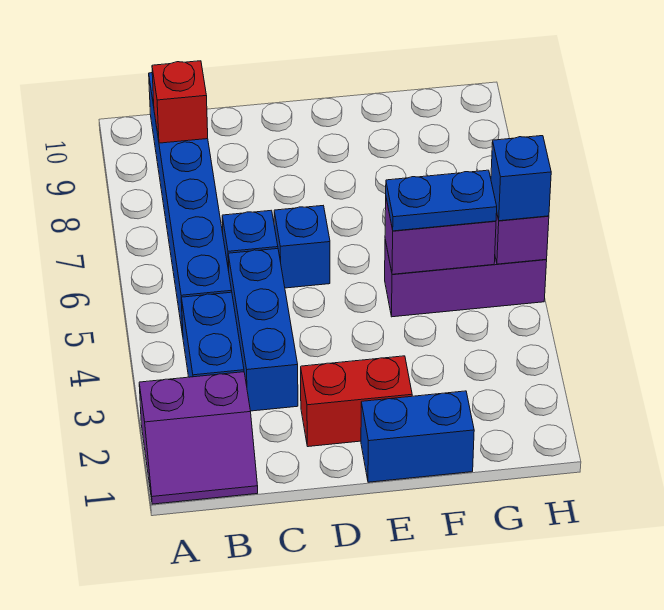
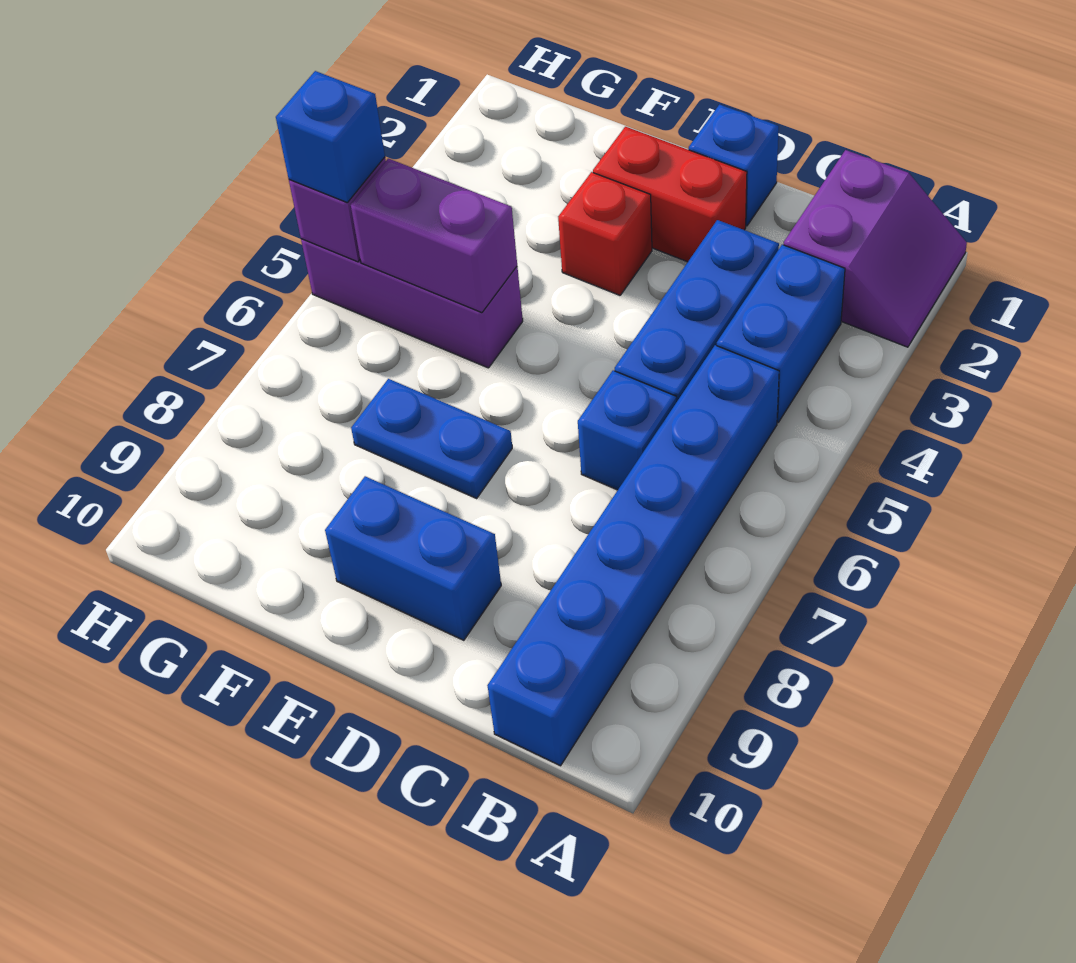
purple slope A1:B2 level 1 top 2 -> purple slope A1:B2 level 1 top B
red brick B9 level 2 -> red brick E3 level 1
blue brick D6 level 1 -> blue brick D1 level 1
blue brick E1:F1 level 1 -> blue brick D9:E9 level 1
blue plate F5:G5 level 3 -> blue plate E7:F7 level 1

